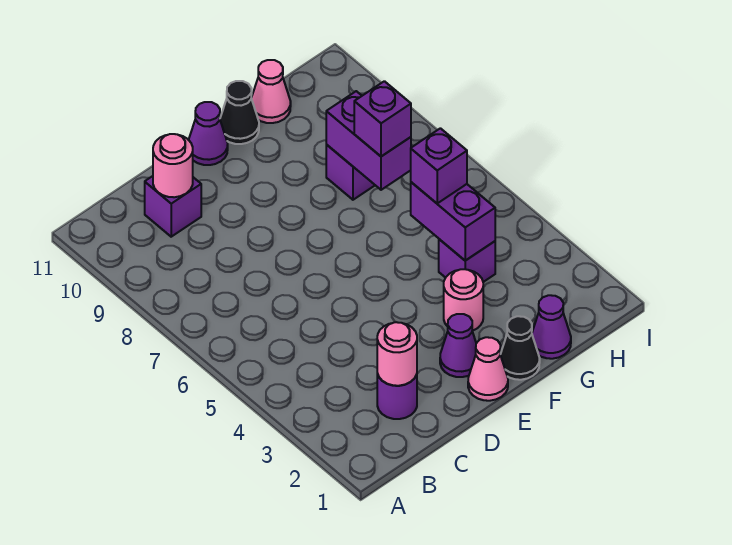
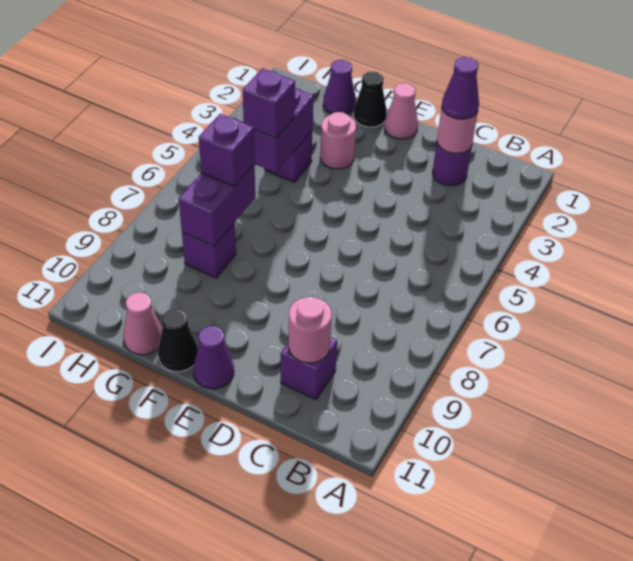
purple cone E2 level 1 -> purple cone C2 level 3

